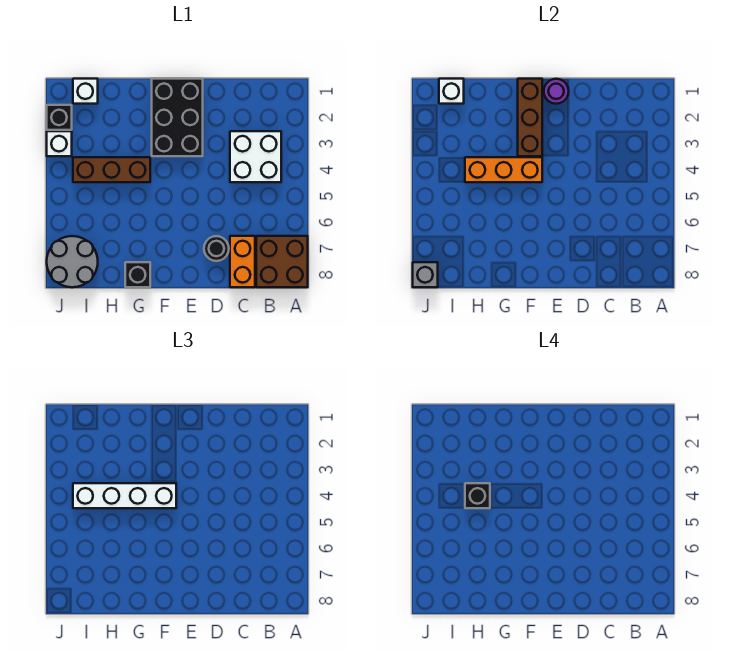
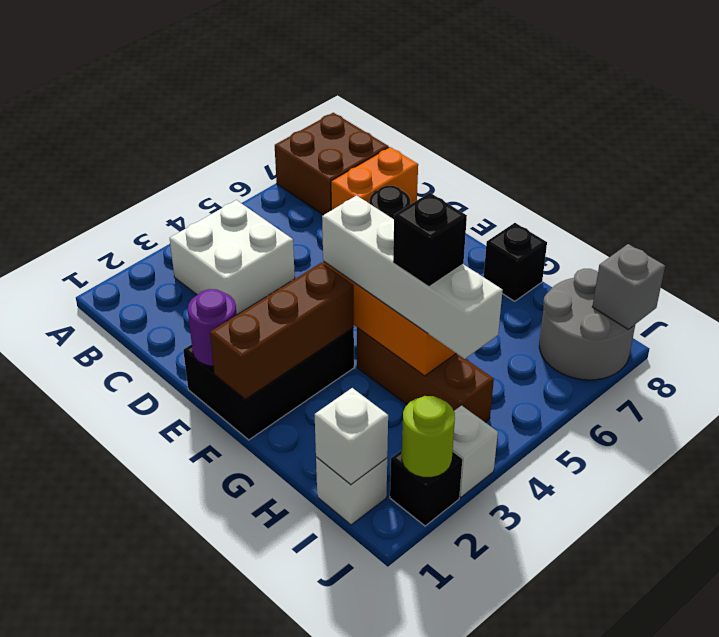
none -> lime round brick J2 level 2

